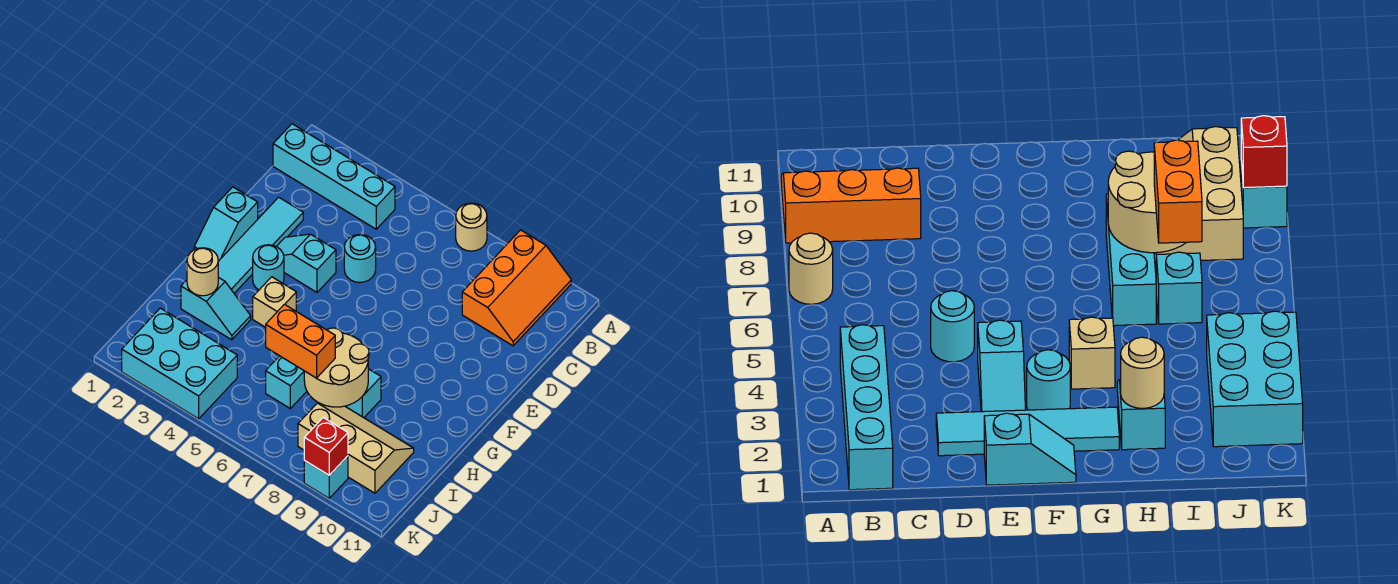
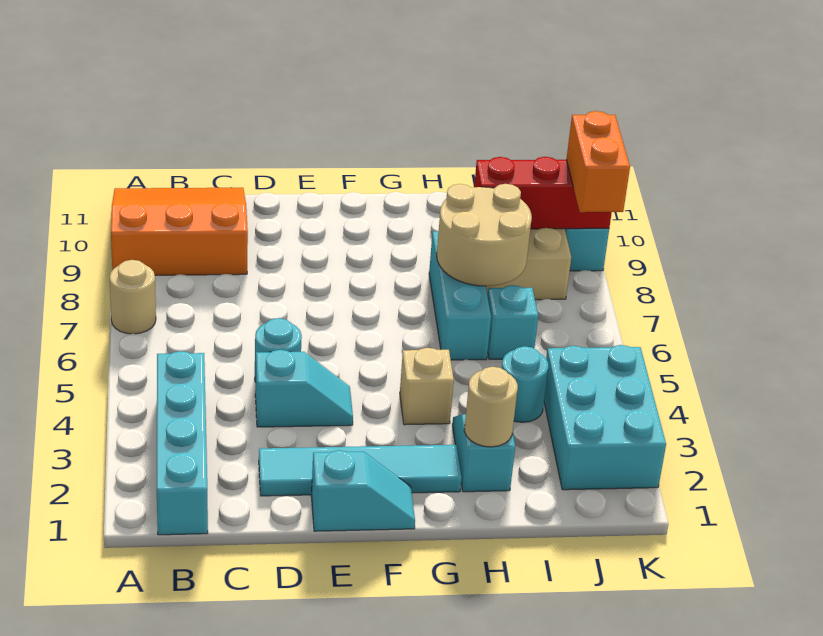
orange slope A9:C10 level 1 top 9 -> orange slope A9:C11 level 1 top 9
cyan slope E3:E4 level 1 top 4 -> cyan slope D4:E4 level 1 top D
cyan round brick F3 level 1 -> cyan round brick I4 level 1
orange brick I6:I7 level 3 -> orange brick K8:K9 level 3
red brick K9 level 2 -> red brick I9:K9 level 2

